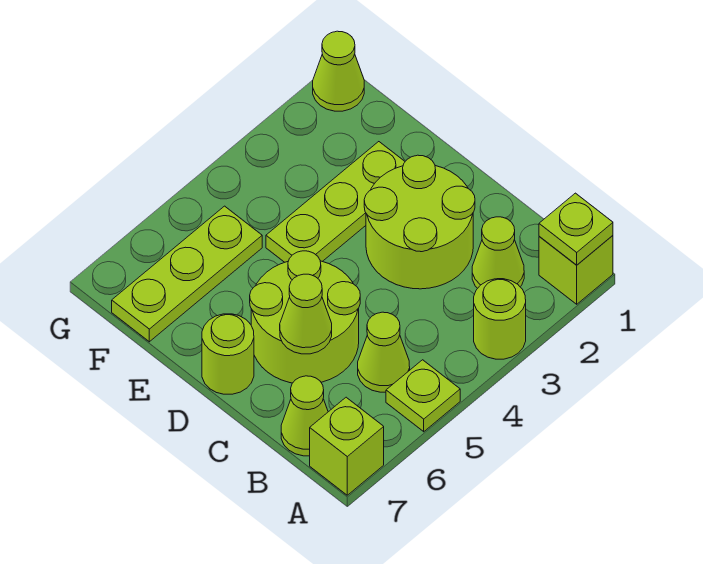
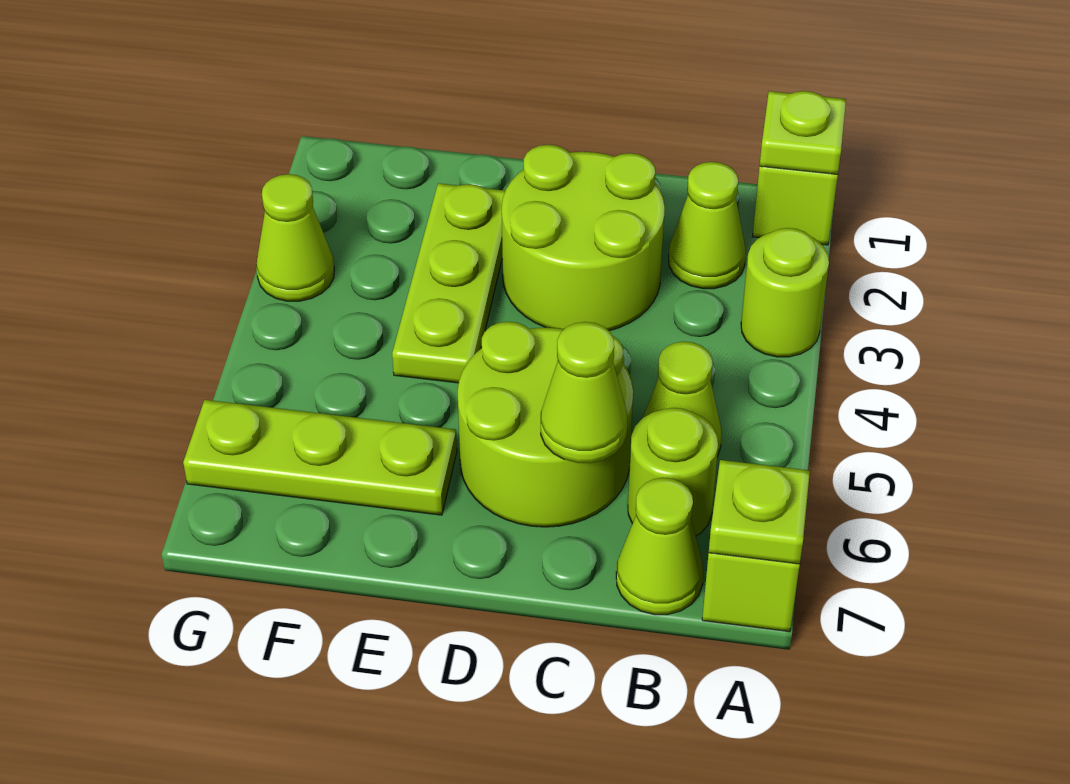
lime plate A5 level 1 -> lime plate A7 level 2
lime round brick D7 level 1 -> lime round brick B6 level 1
lime plate F5:F7 level 1 -> lime plate E6:G6 level 1
lime cone G1 level 1 -> lime cone G3 level 1

